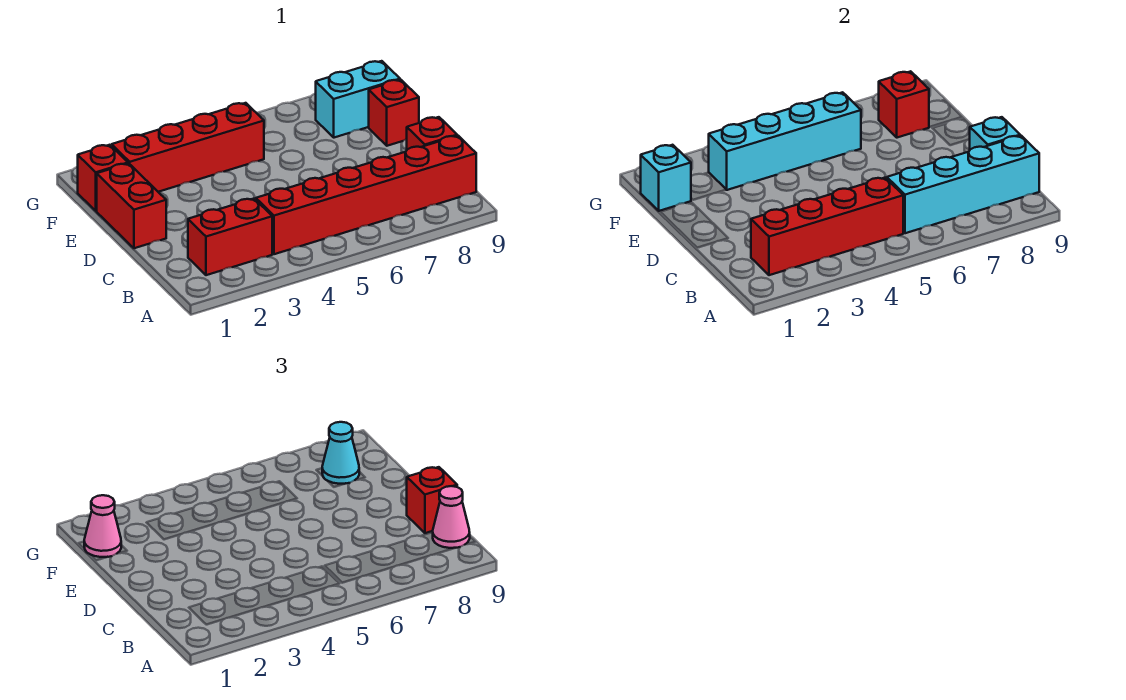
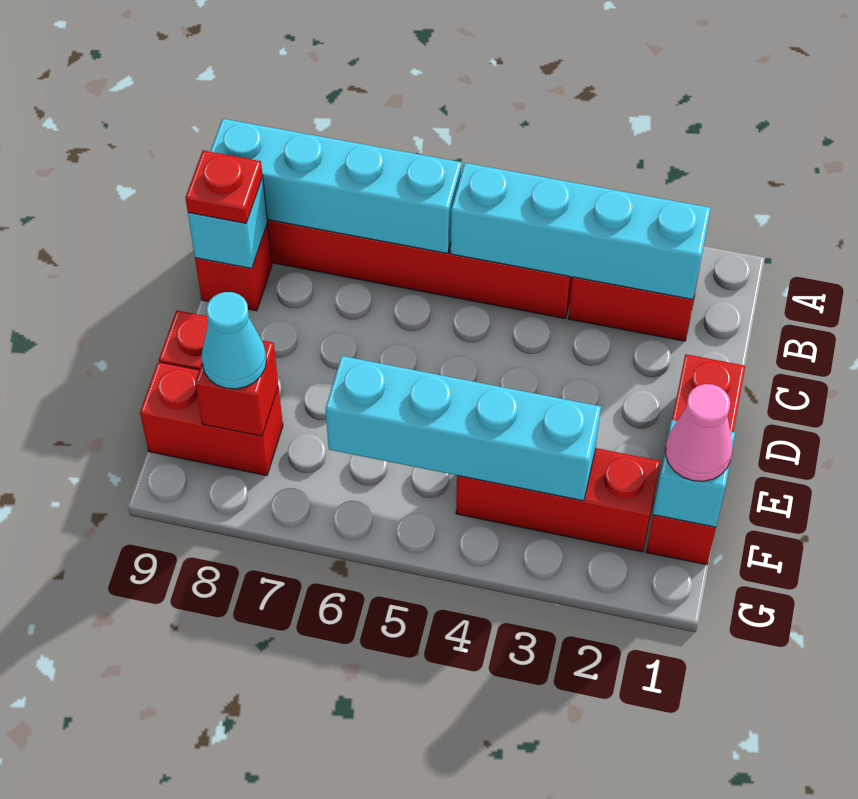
red brick B2:B5 level 2 -> cyan brick B2:B5 level 2
pink cone B9 level 3 -> none
red brick C9 level 3 -> red plate C9 level 3
red brick F2:F5 level 1 -> red brick F2:F4 level 1
cyan brick F8:F9 level 1 -> red brick F8:F9 level 1

